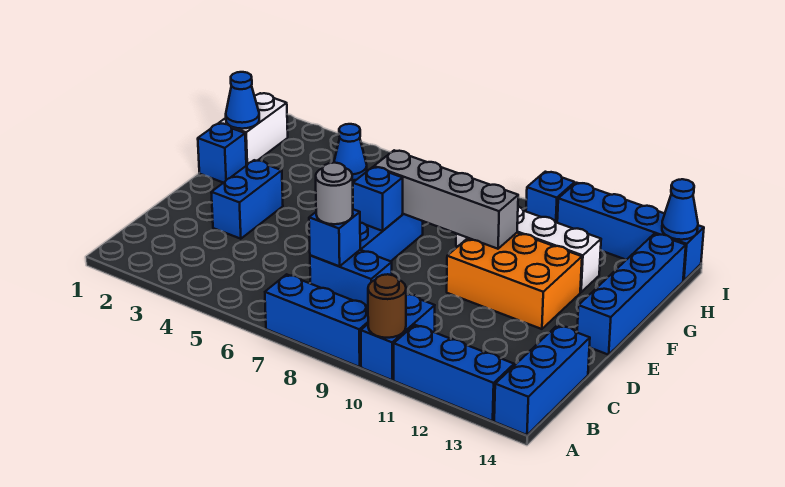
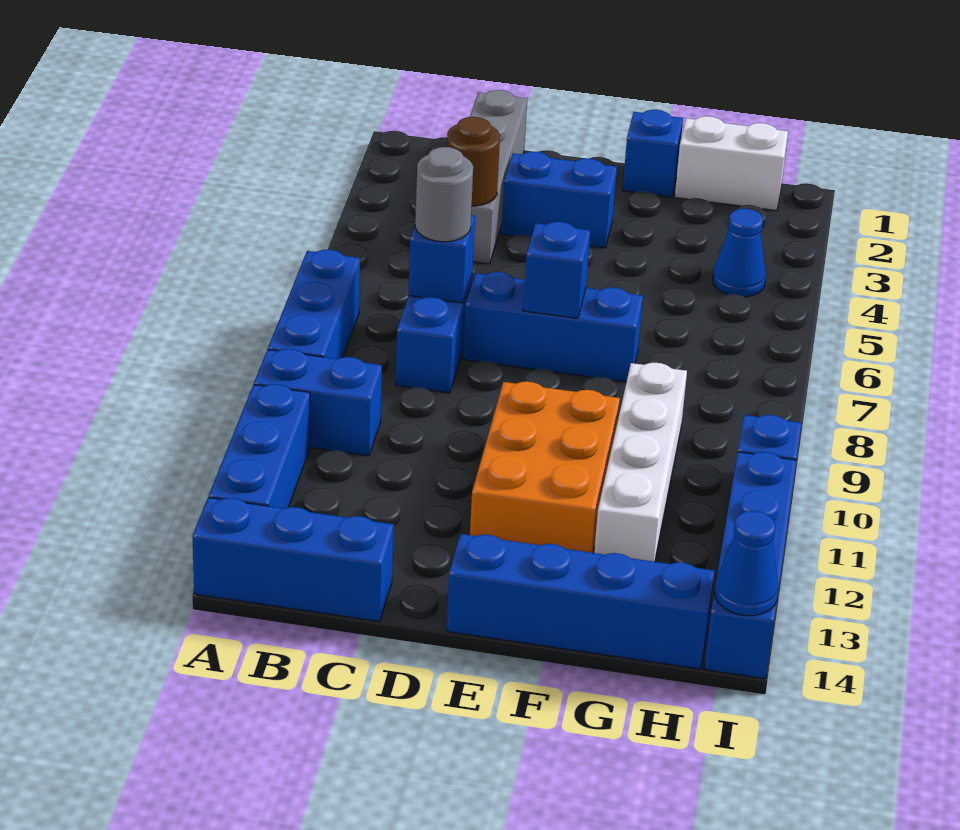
brown round brick A10 level 2 -> brown round brick C4 level 2
grey brick F7:F10 level 2 -> grey brick C1:C4 level 1
blue cone G1 level 2 -> none

